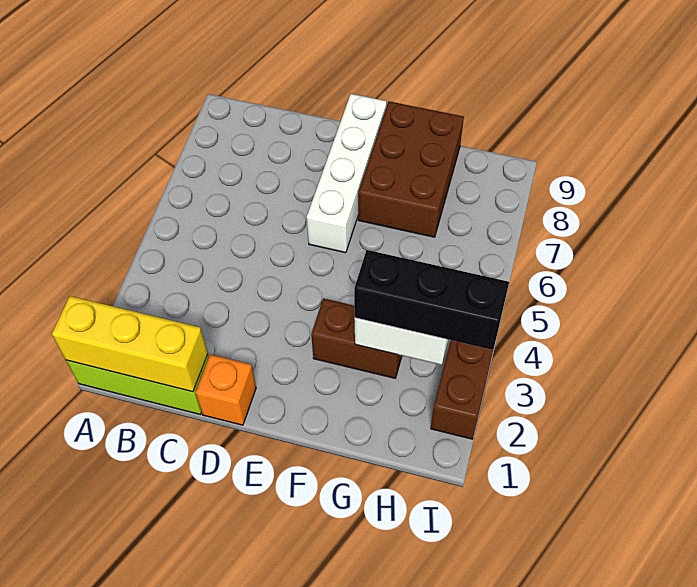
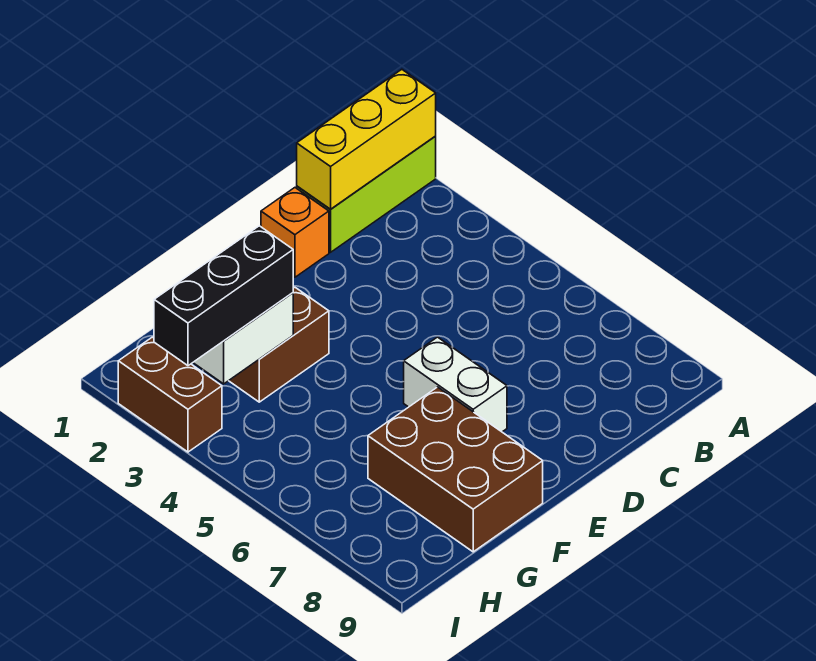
white brick E6:E9 level 1 -> white brick E6:E7 level 1

